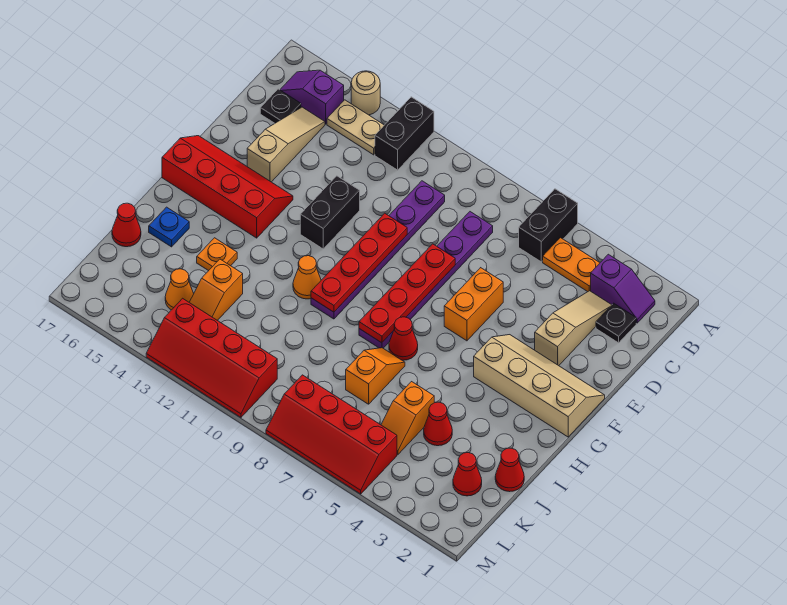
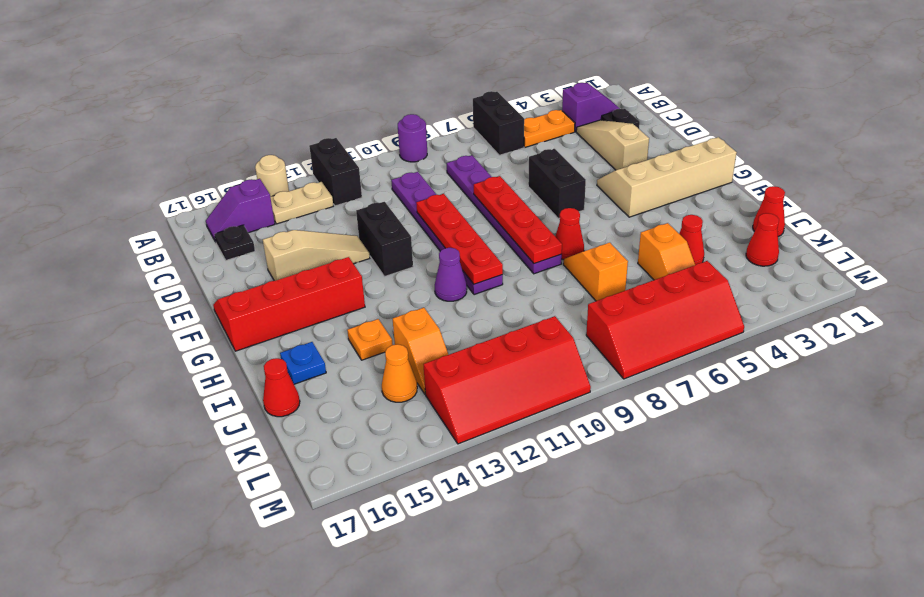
none -> purple round brick A9 level 1
tan slope C15:E15 level 1 top E -> tan slope E13:E15 level 1 top 15
orange brick E6:F6 level 1 -> black brick E6:F6 level 1
orange cone H11 level 1 -> purple cone H11 level 1

